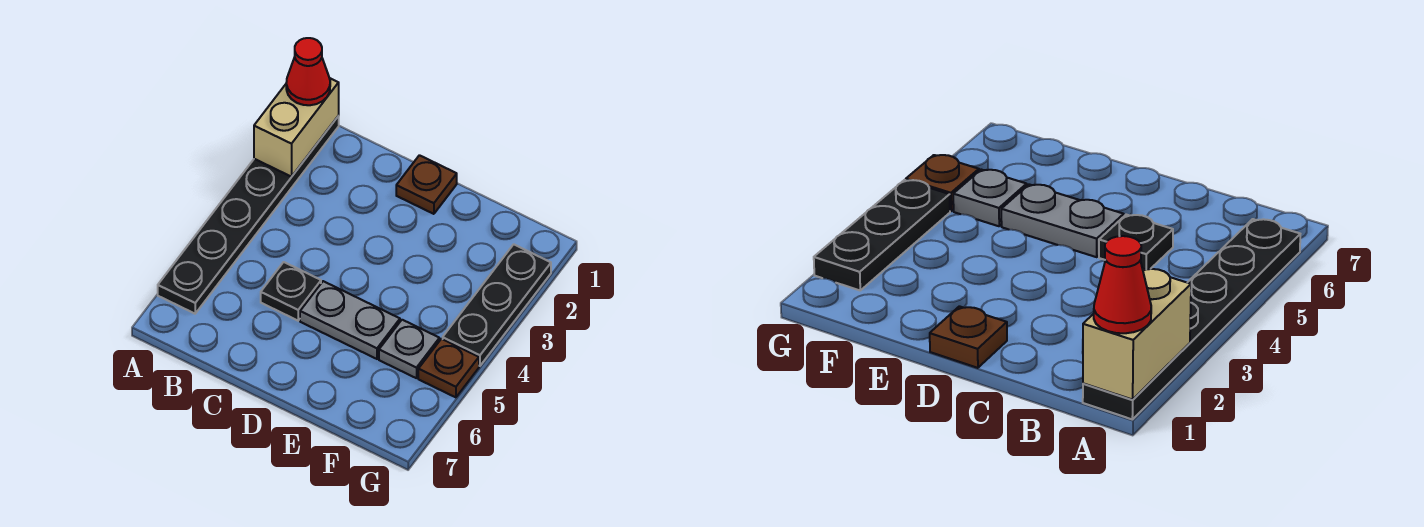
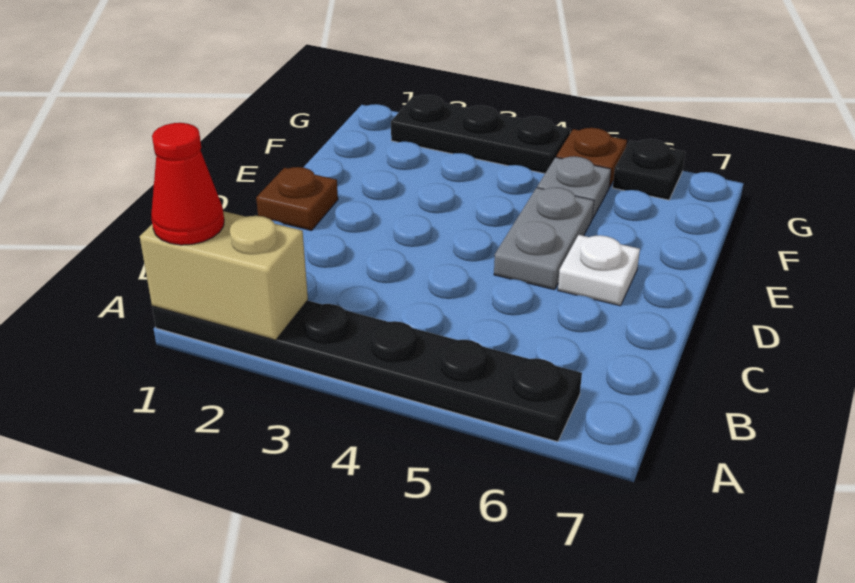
black plate C5 level 1 -> black plate G6 level 1
none -> white plate D6 level 1

